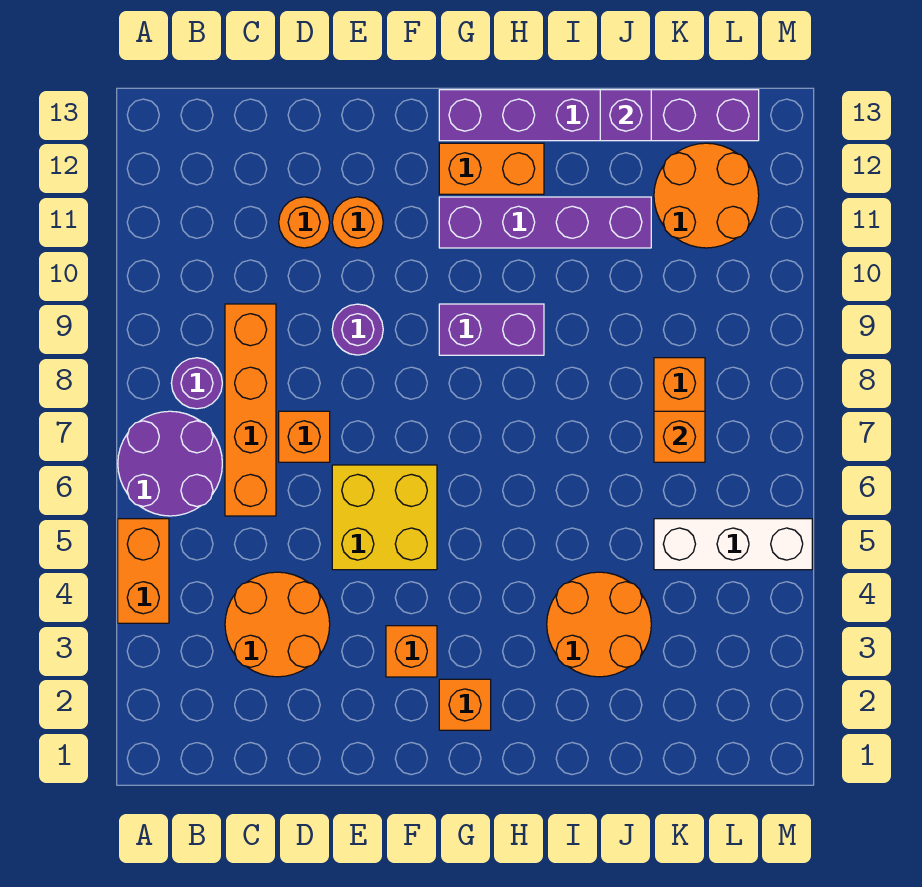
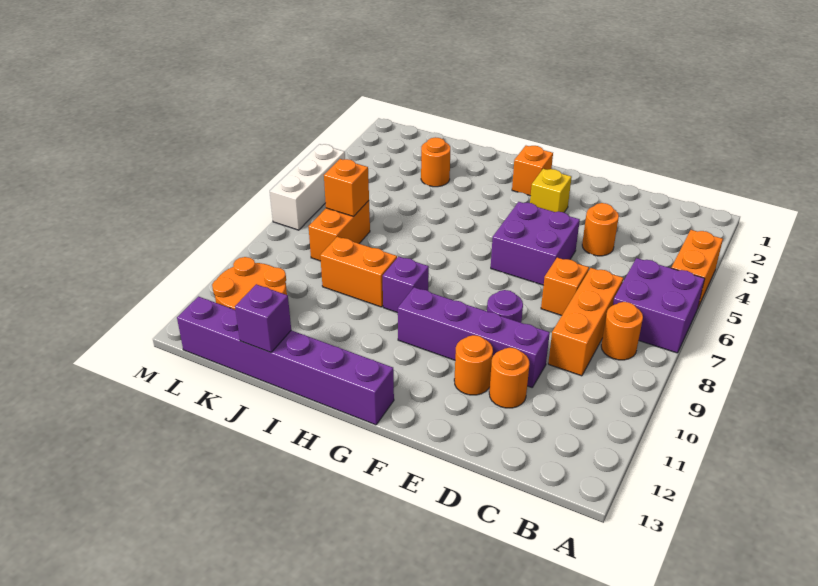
purple round brick A6:B7 level 1 -> purple brick A6:B7 level 1
purple round brick B8 level 1 -> orange round brick B8 level 1
orange round brick C3:D4 level 1 -> orange round brick D4 level 1
orange brick C6:C9 level 1 -> orange brick C7:C9 level 1
yellow brick E5:F6 level 1 -> purple brick E5:F6 level 1
orange brick F3 level 1 -> yellow brick F3 level 1
purple brick G9:H9 level 1 -> purple brick H9 level 1
purple brick G11:J11 level 1 -> purple brick D10:G10 level 1
orange brick G12:H12 level 1 -> orange brick I9:J9 level 1
orange round brick I3:J4 level 1 -> orange round brick J3 level 1
white brick K5:M5 level 1 -> white brick M5:M7 level 1

